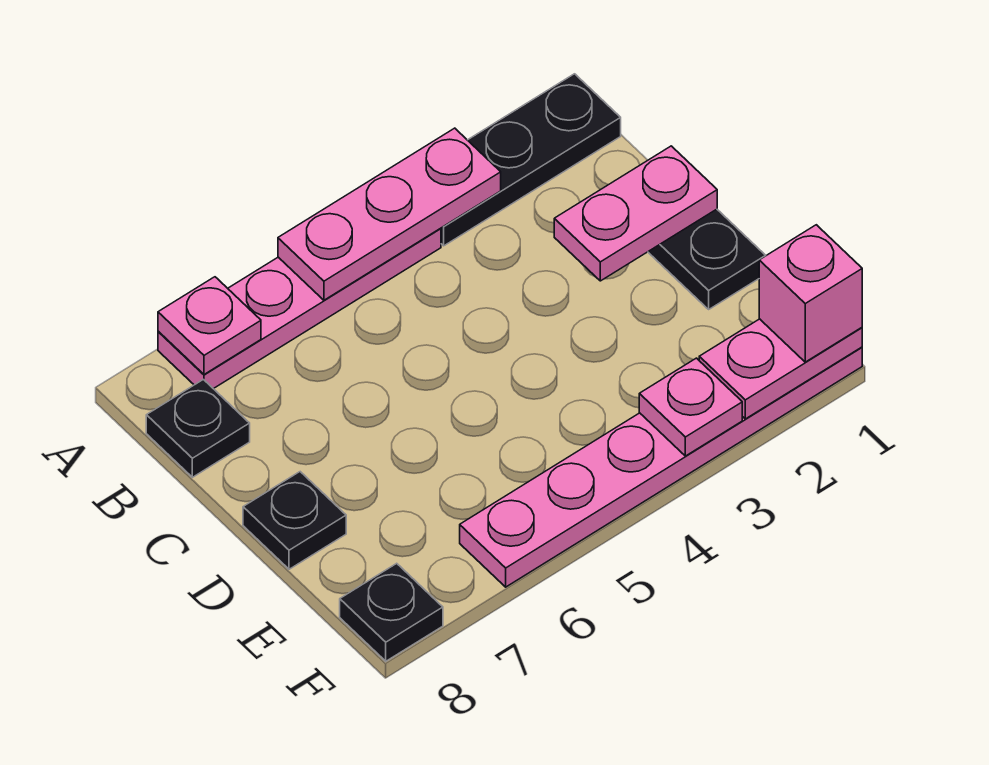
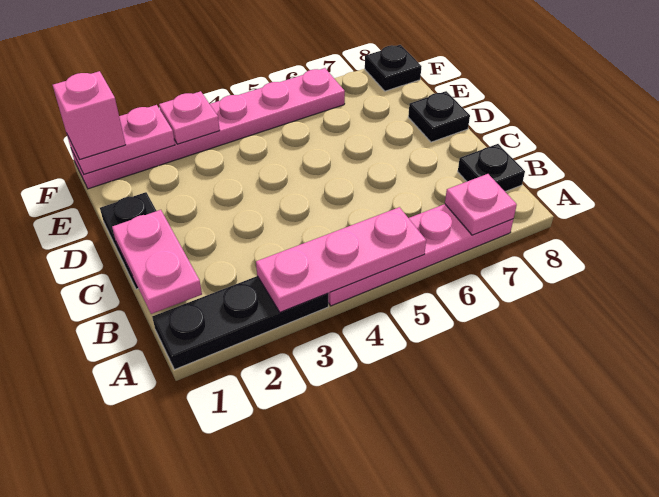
pink plate C1:C2 level 2 -> pink plate B1:C1 level 2

